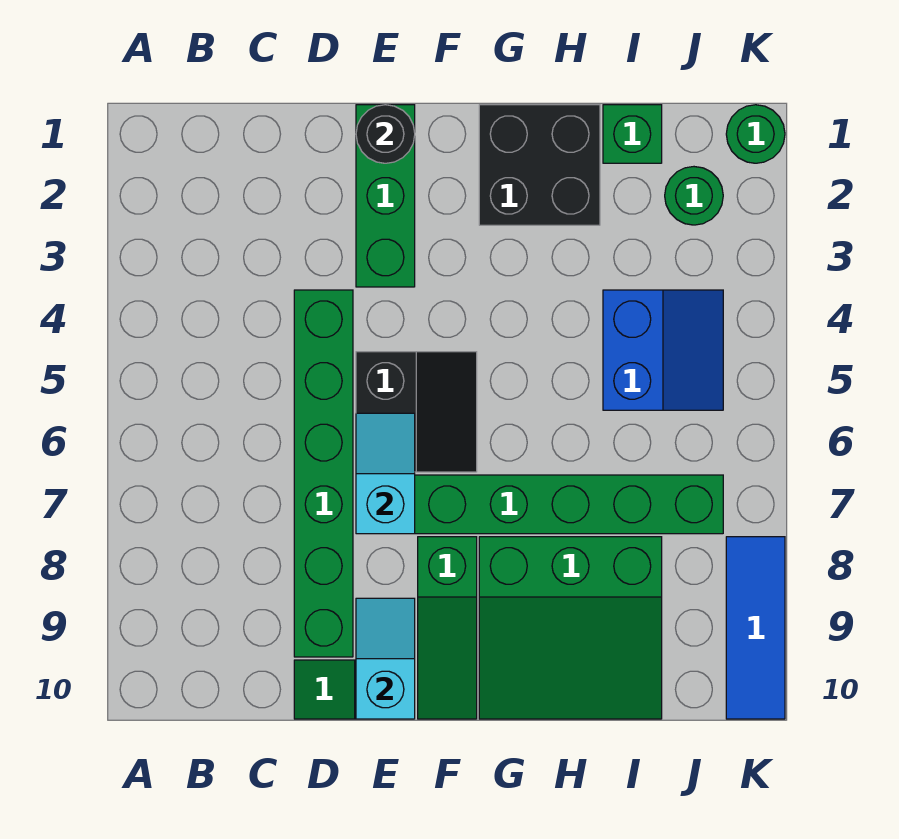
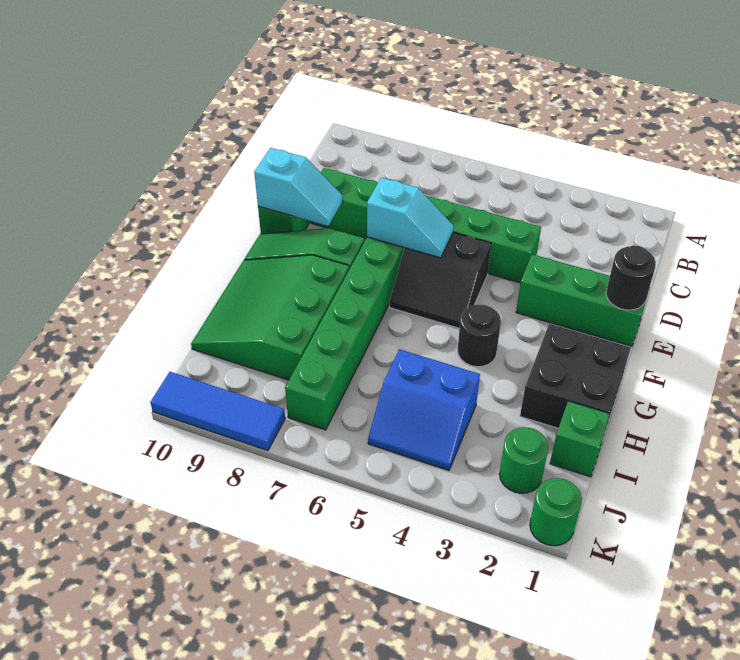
none -> black round brick G4 level 1

